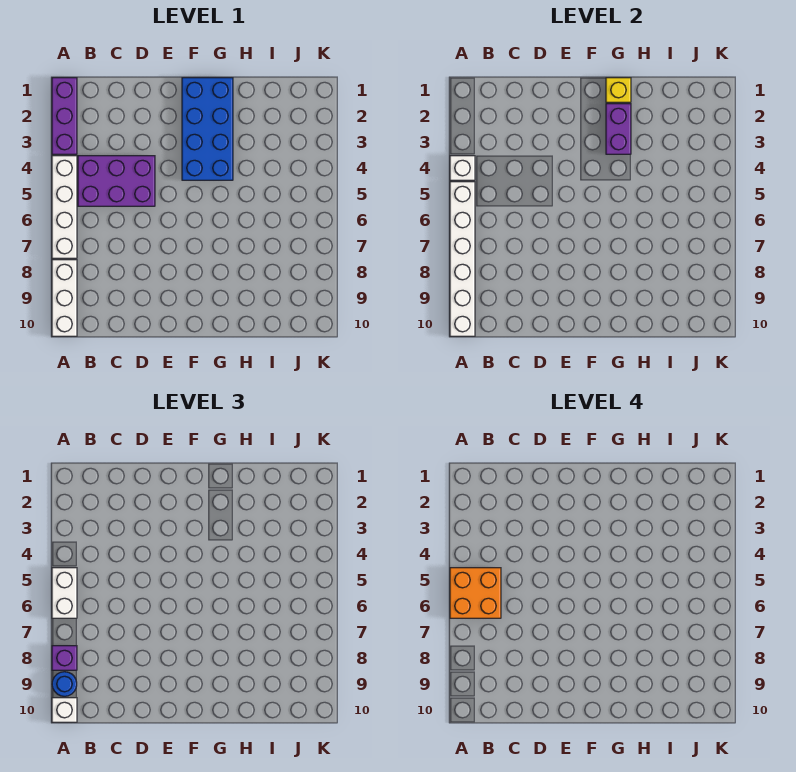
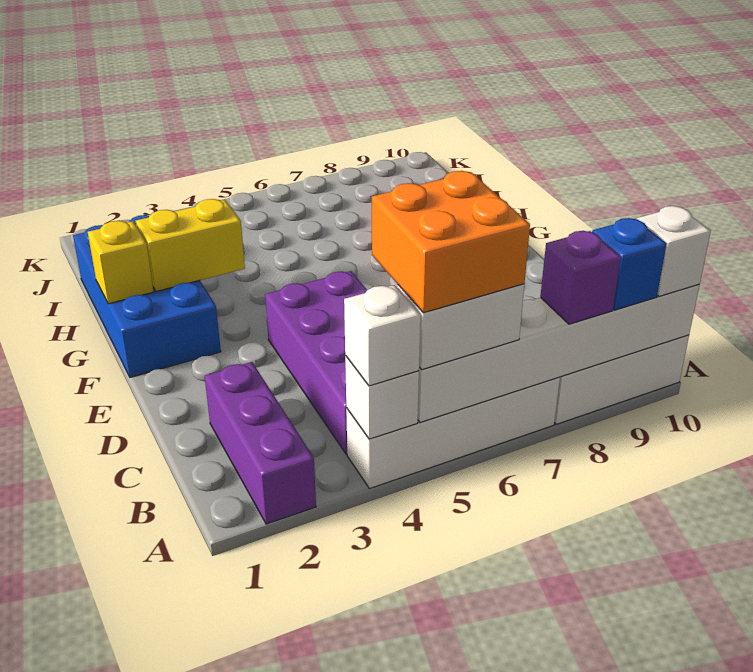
purple brick A1:A3 level 1 -> purple brick A2:C2 level 1
none -> white brick A4 level 3
blue round brick A9 level 3 -> blue brick A9 level 3
purple brick B4:D5 level 1 -> purple brick B4:E5 level 1
blue brick F1:G4 level 1 -> blue brick F1:I2 level 1
purple brick G2:G3 level 2 -> yellow brick G2:G3 level 2

